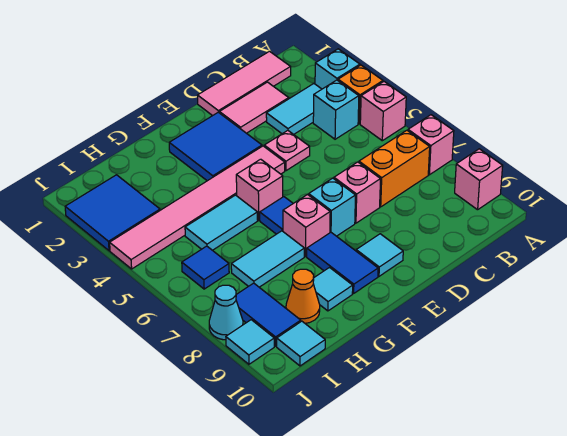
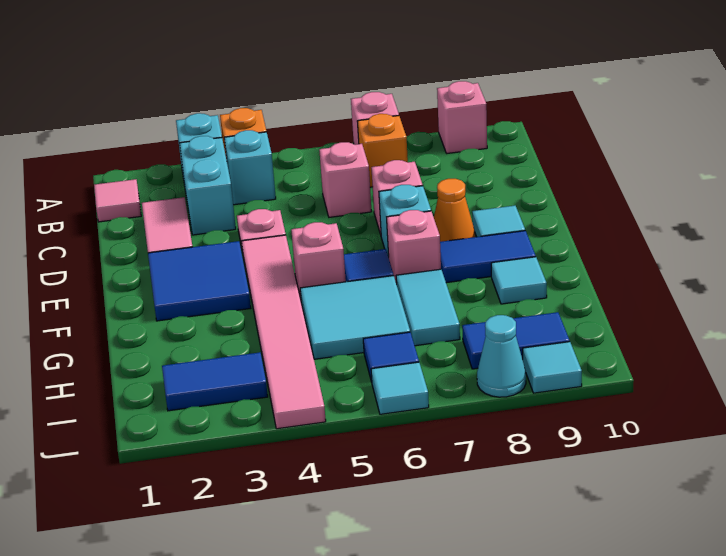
pink brick A5 level 1 -> pink brick C6 level 1
pink tile B1:D1 level 1 -> pink tile B1 level 1
cyan tile B3:C3 level 1 -> cyan brick B3:C3 level 1
orange brick B7:C7 level 1 -> orange brick B7 level 1
cyan tile G5:H5 level 1 -> cyan tile G5:H6 level 1
orange cone H9 level 1 -> orange cone E8 level 1
blue tile I2:J3 level 1 -> blue tile I2:I3 level 1
cyan tile I10 level 1 -> cyan tile J6 level 1

